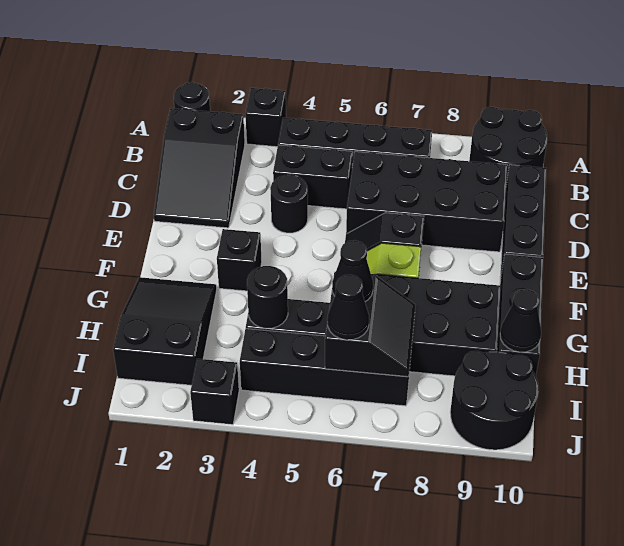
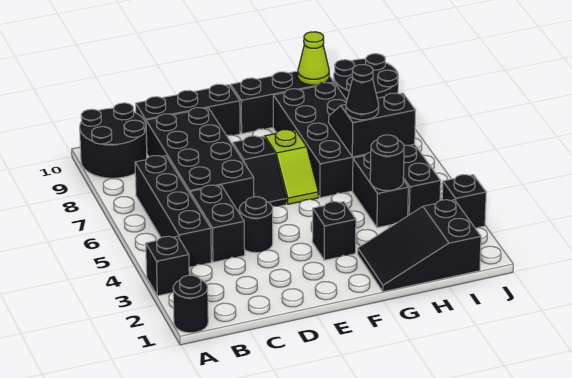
black slope B1:D2 level 1 top B -> none
black cone H10 level 2 -> lime cone H10 level 2
black cone I6 level 3 -> none

